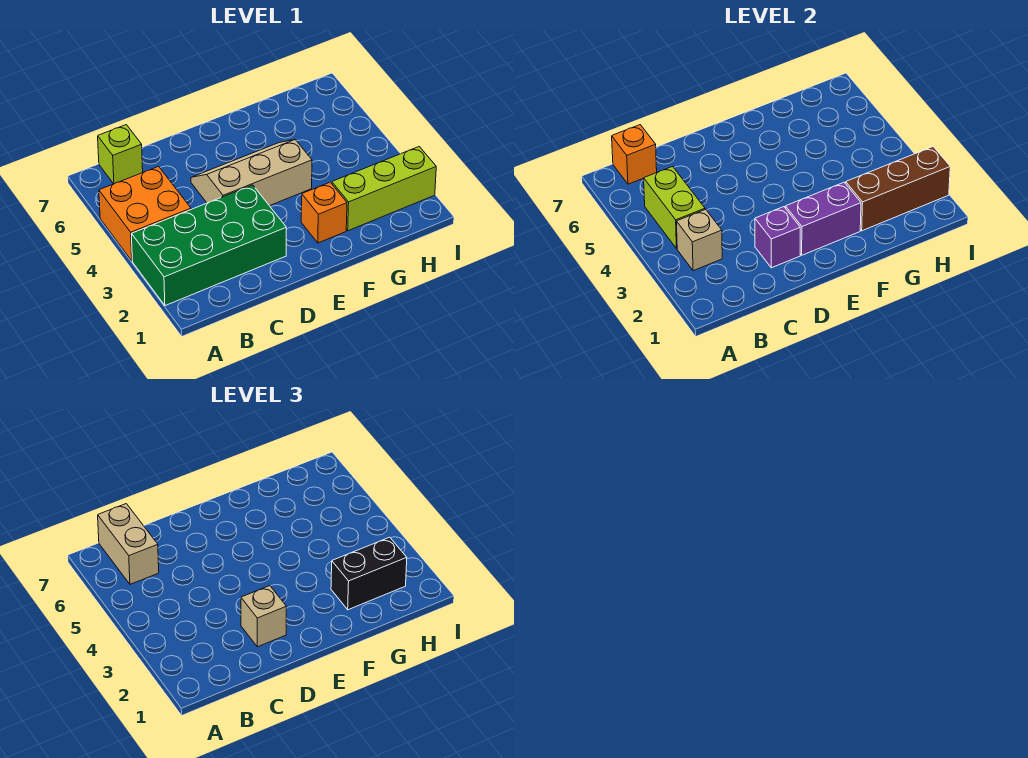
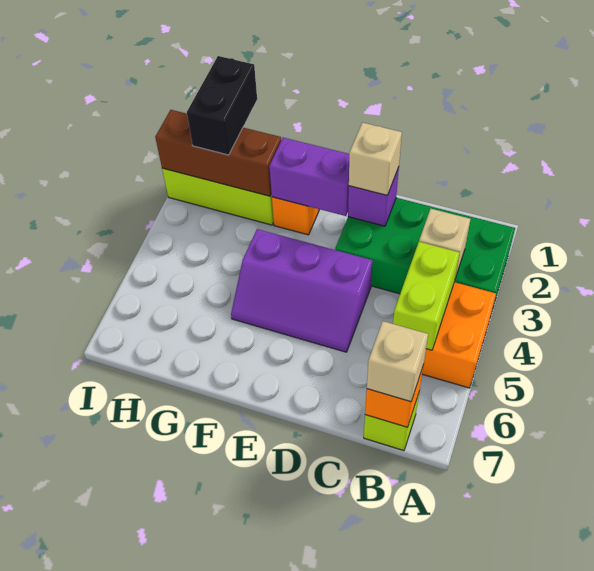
tan brick B6:B7 level 3 -> tan brick B7 level 3
tan slope D4:F5 level 1 top 4 -> purple slope D4:F5 level 1 top 4
black brick G2:H2 level 3 -> black brick H1:H2 level 3

